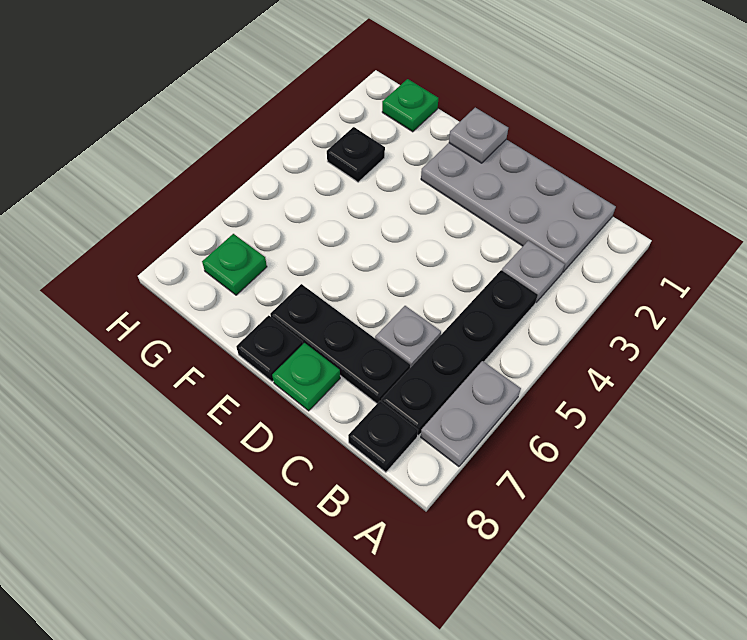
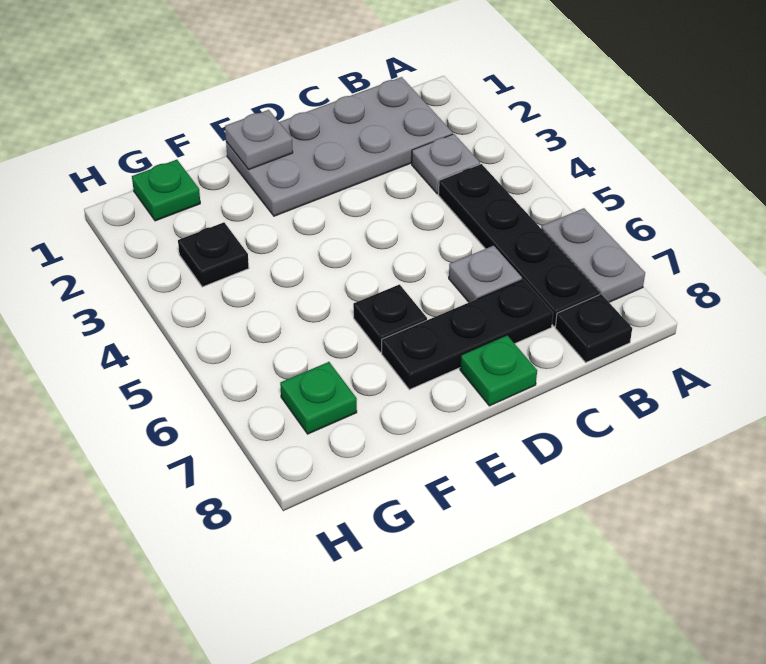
black plate E8 level 1 -> black plate E6 level 1

